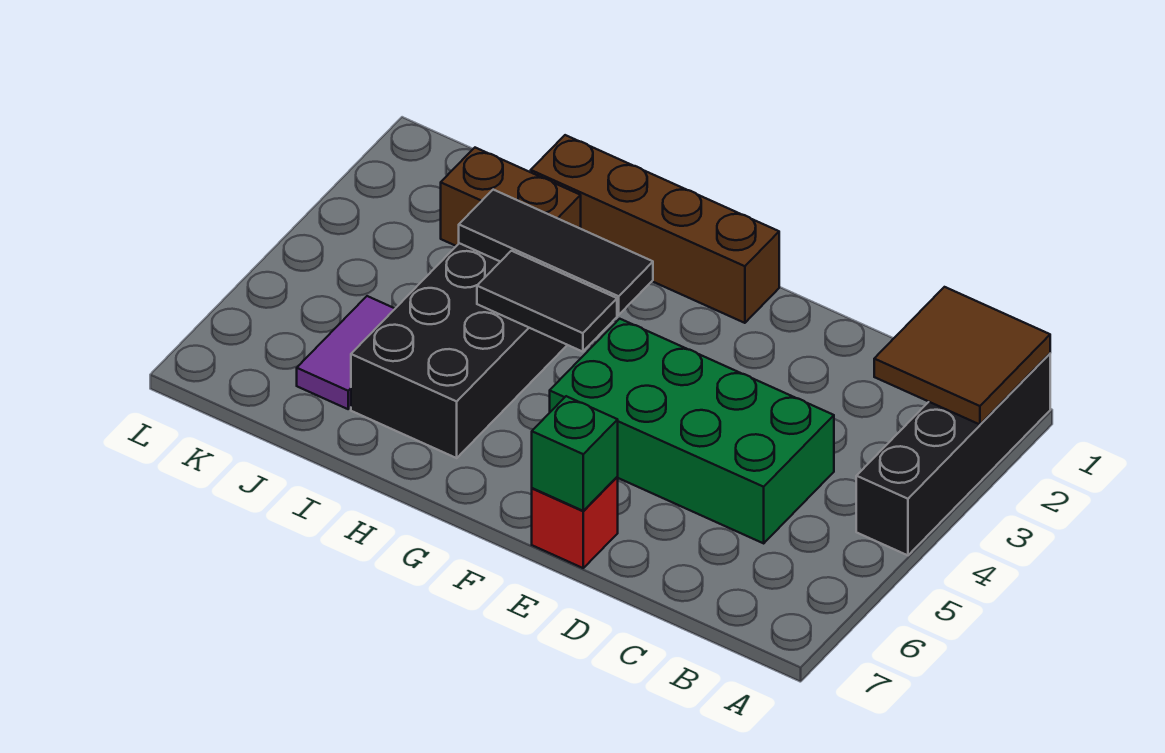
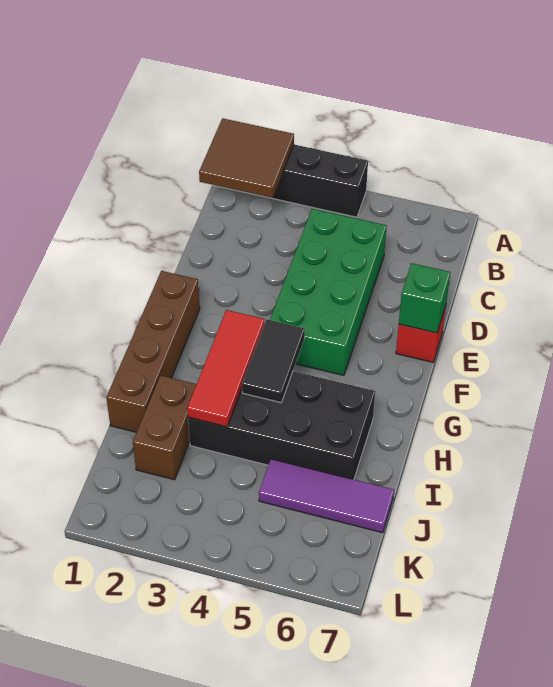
black tile G3:I3 level 2 -> red tile G3:I3 level 2
purple tile J5:J6 level 1 -> purple tile J5:J7 level 1

